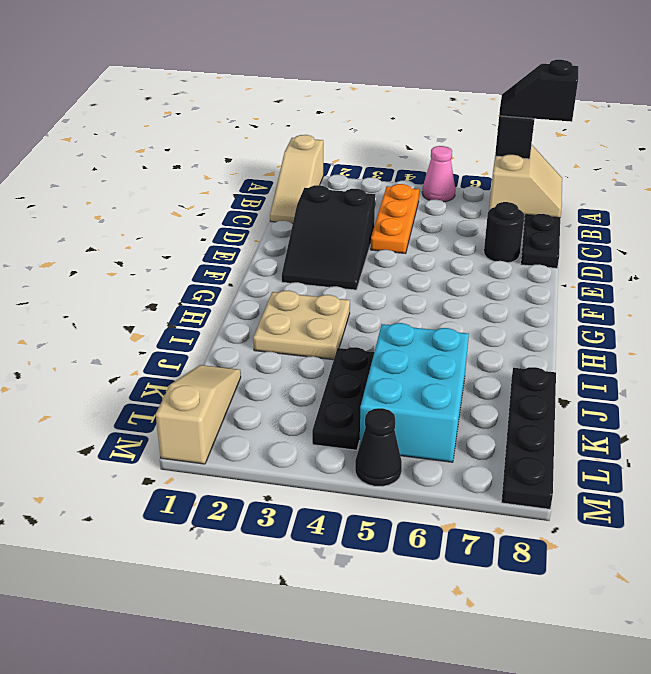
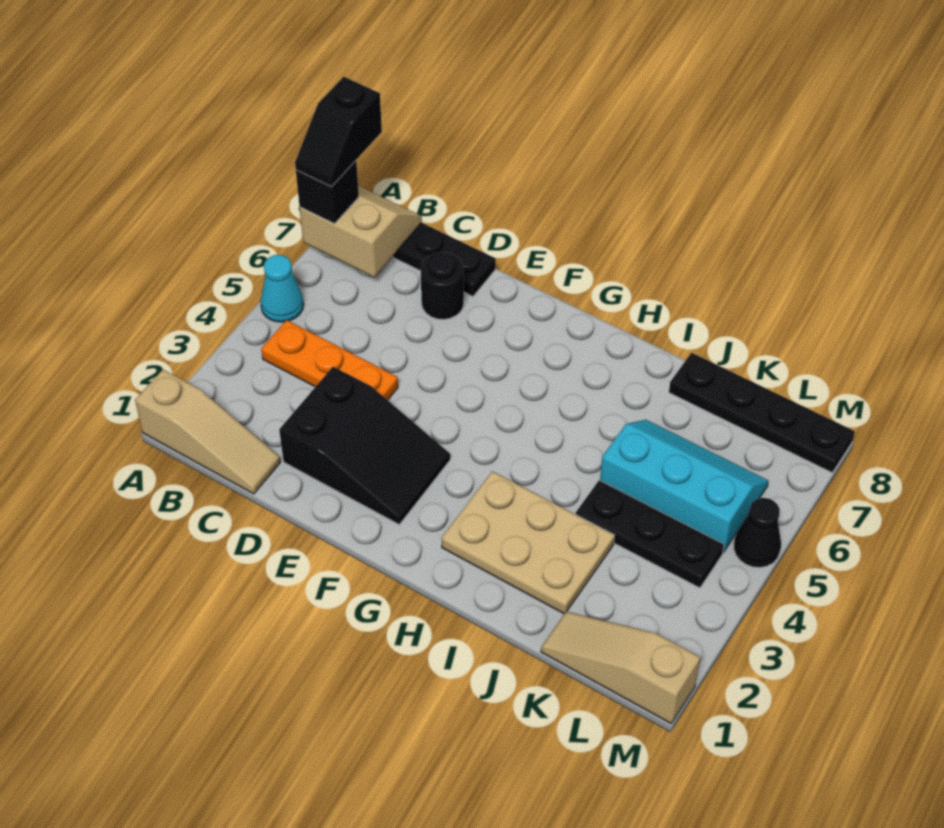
pink cone A5 level 1 -> cyan cone A5 level 1
tan plate H2:I3 level 1 -> tan plate H2:J3 level 1
cyan brick J5:L6 level 1 -> cyan slope J5:L6 level 1 top 5

